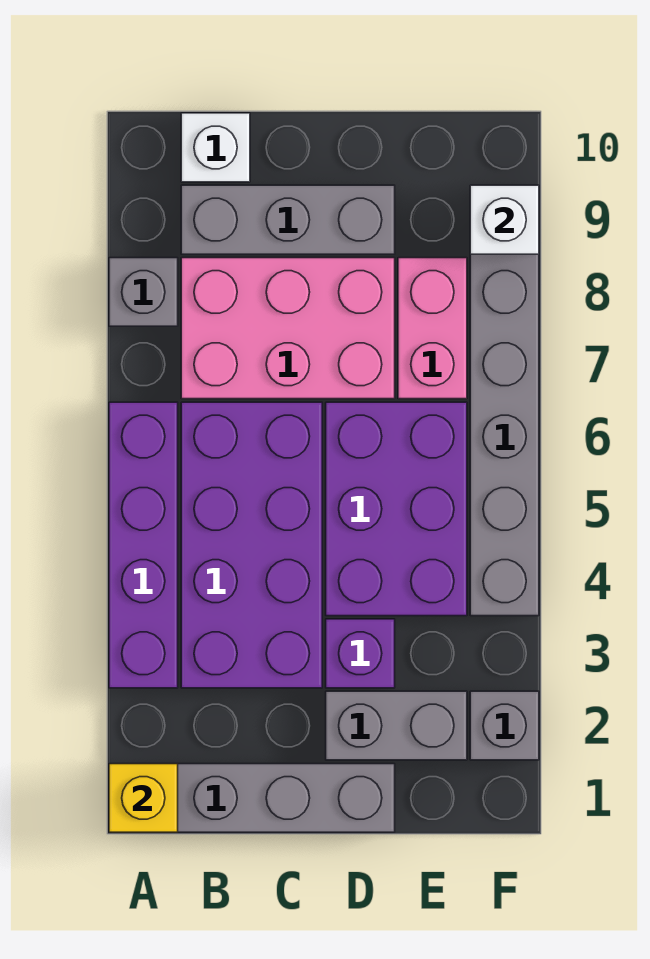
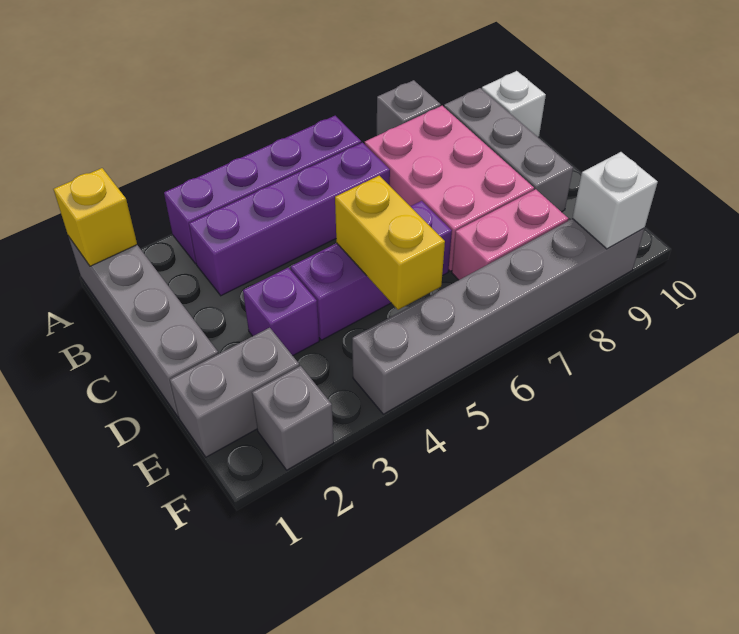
purple brick B3:C6 level 1 -> purple brick B3:B6 level 1
grey brick D2:E2 level 1 -> grey brick E1:E2 level 1
purple brick D4:E6 level 1 -> purple brick D4:D6 level 1
none -> yellow brick D5:E5 level 2

